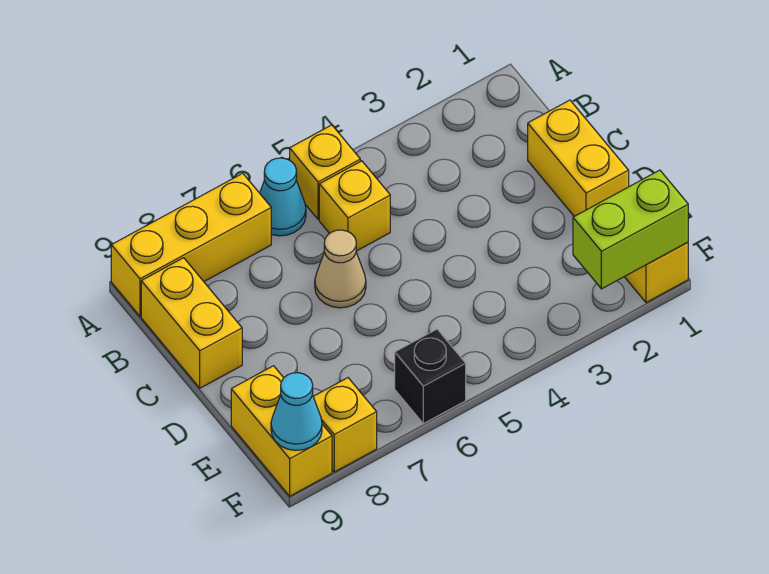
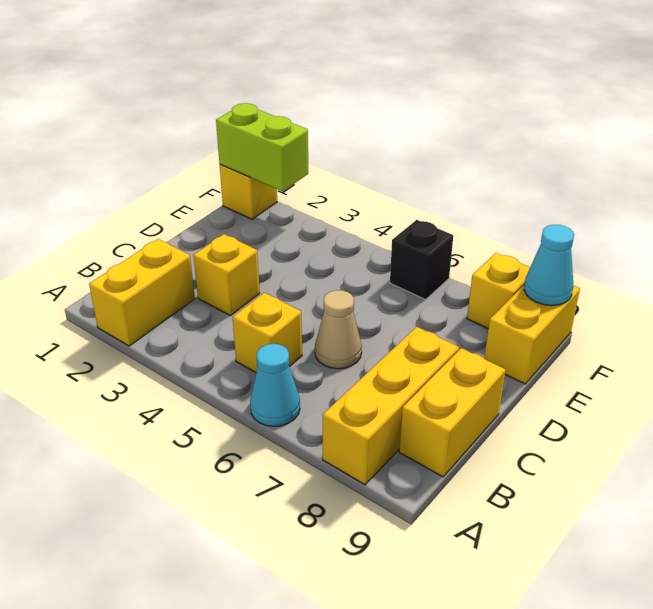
yellow brick A5 level 1 -> yellow brick C3 level 1
yellow brick A7:A9 level 1 -> yellow brick A8:C8 level 1
yellow brick C1:D1 level 1 -> yellow brick A2:B2 level 1

